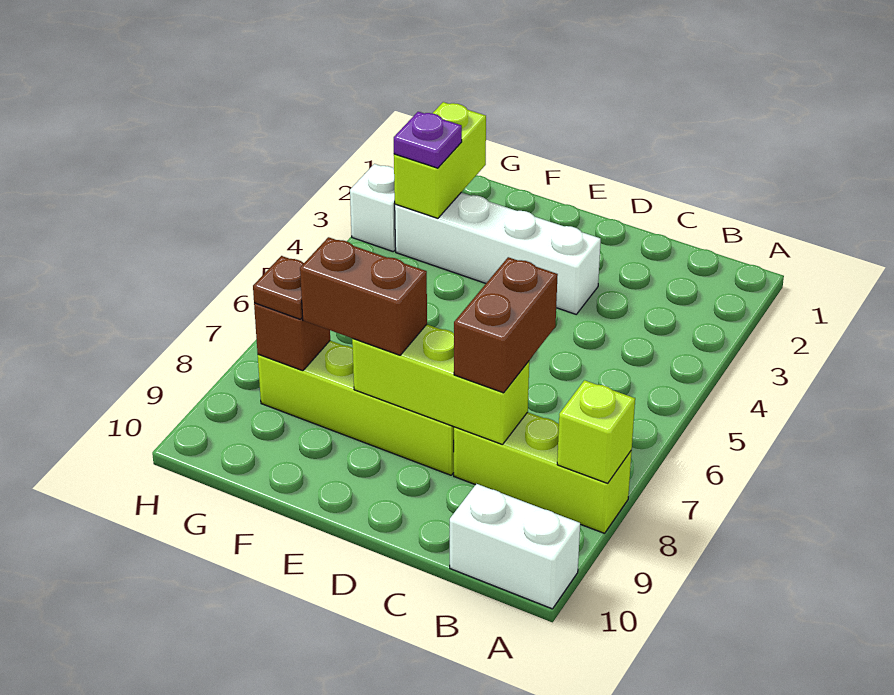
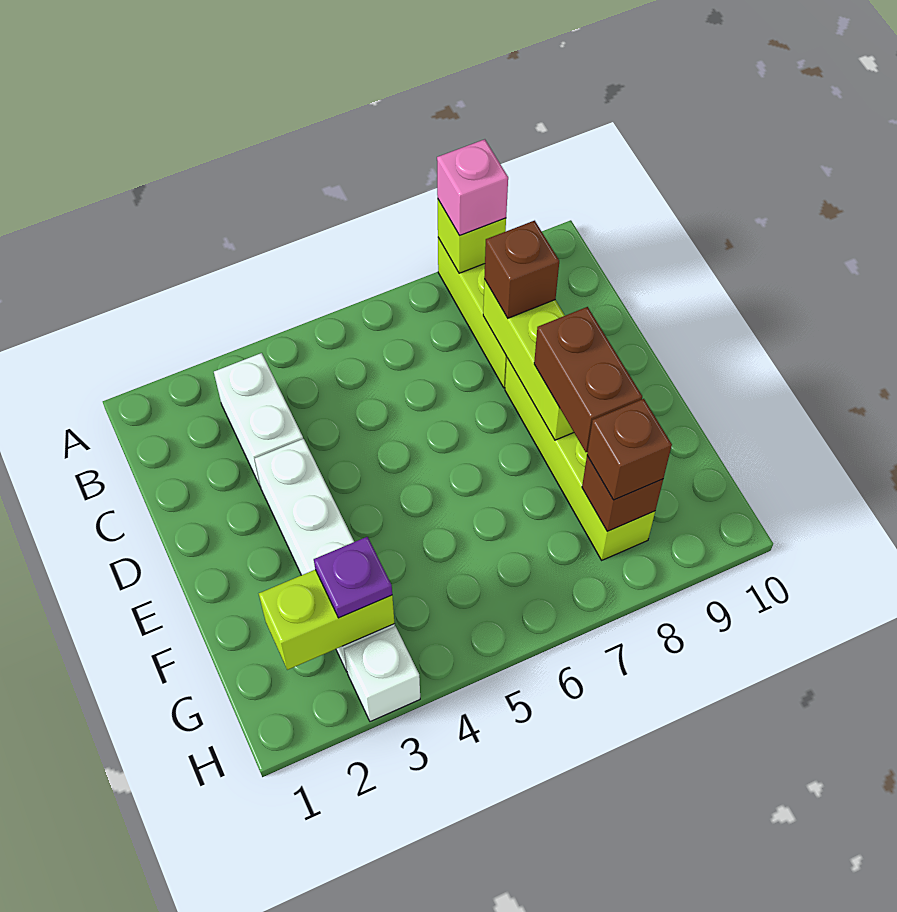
none -> pink brick A8 level 3
white brick A10:B10 level 1 -> white brick B3:C3 level 1
brown brick C7:C8 level 3 -> brown brick C8 level 3
brown plate G8 level 3 -> brown brick G8 level 3

